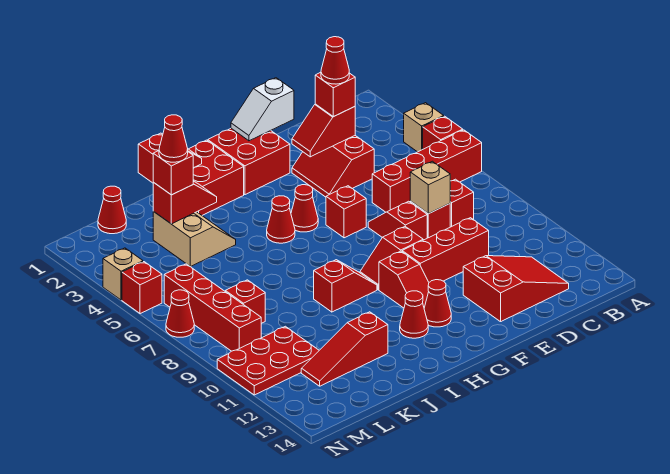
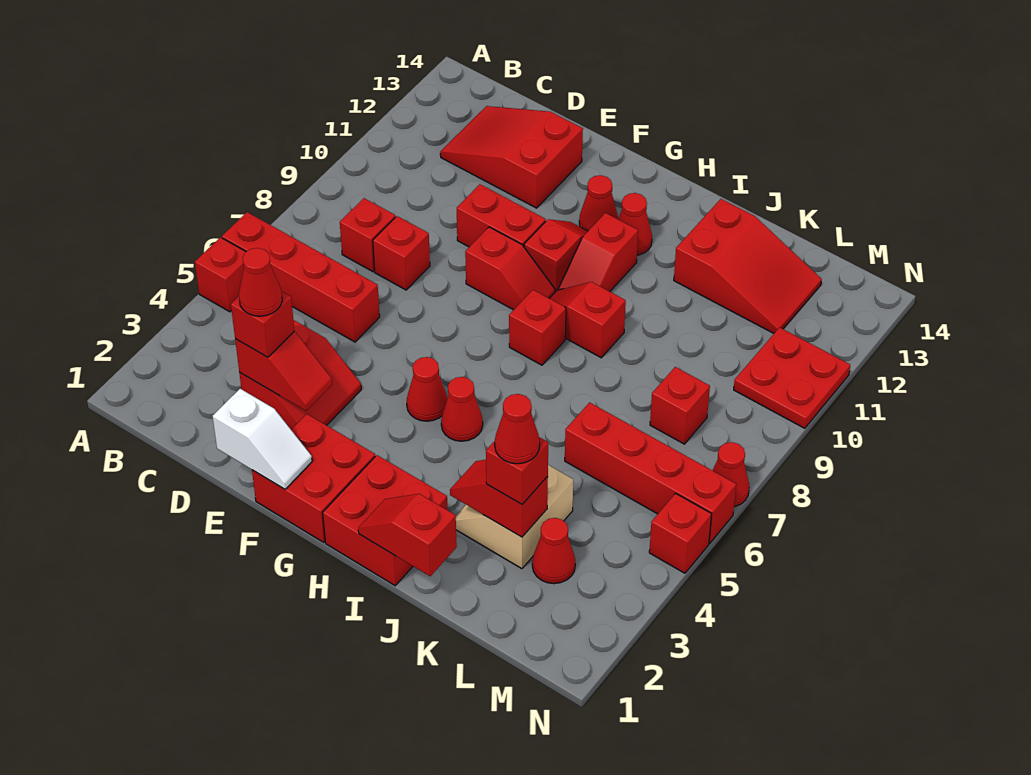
tan brick A4 level 1 -> none
tan brick D8 level 2 -> none
red brick D10:F10 level 1 -> red brick E10:F10 level 1
red slope E7:E8 level 1 top 8 -> red slope H10:H11 level 1 top 11
red brick F6 level 1 -> red brick H8 level 1
red slope J12:L12 level 1 top J -> red slope J12:L13 level 1 top J
red cone L1 level 1 -> red cone L3 level 1
red plate L10:N11 level 1 -> red plate M10:N11 level 1
red brick M6:M9 level 1 -> red brick K6:N6 level 1
tan brick N4 level 1 -> none

